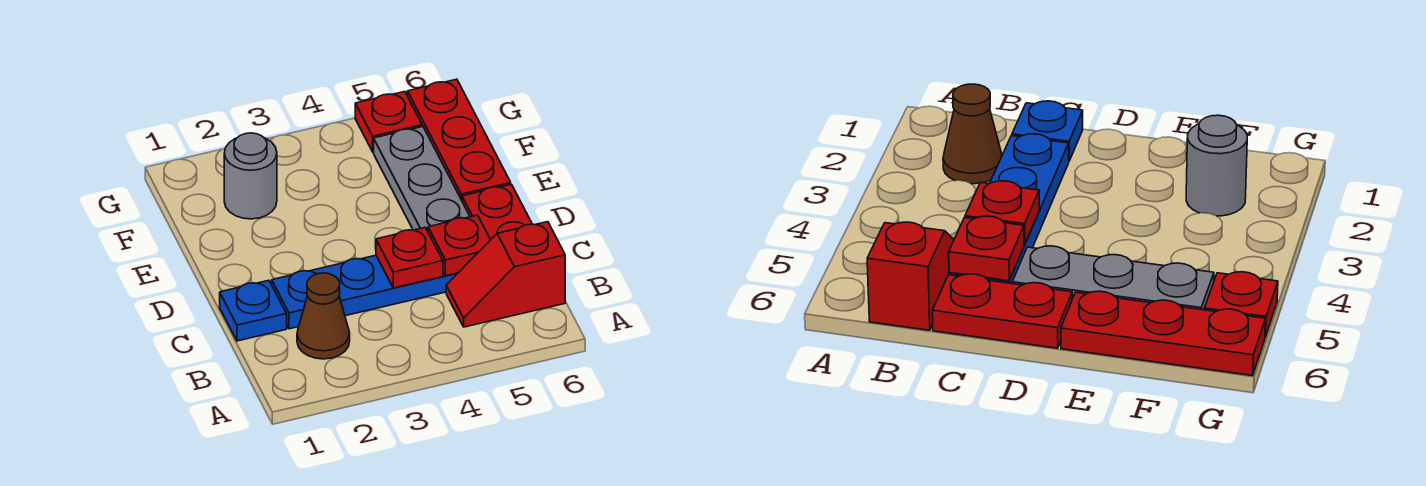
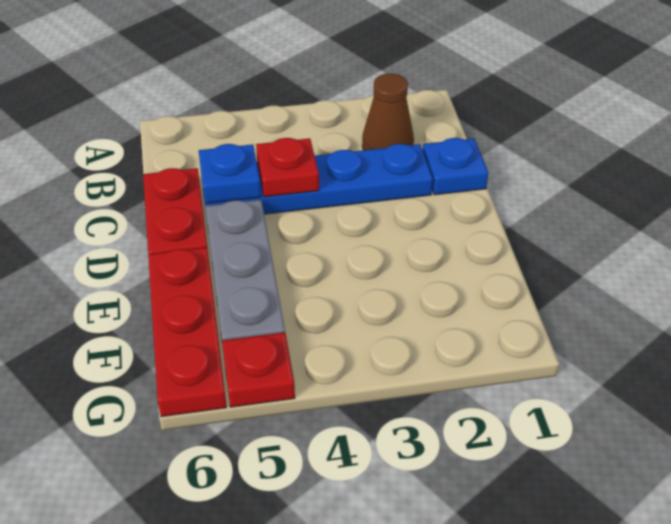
red slope B5:B6 level 1 top 6 -> none
red plate C5 level 2 -> blue plate C5 level 2
grey round brick F2 level 1 -> none

